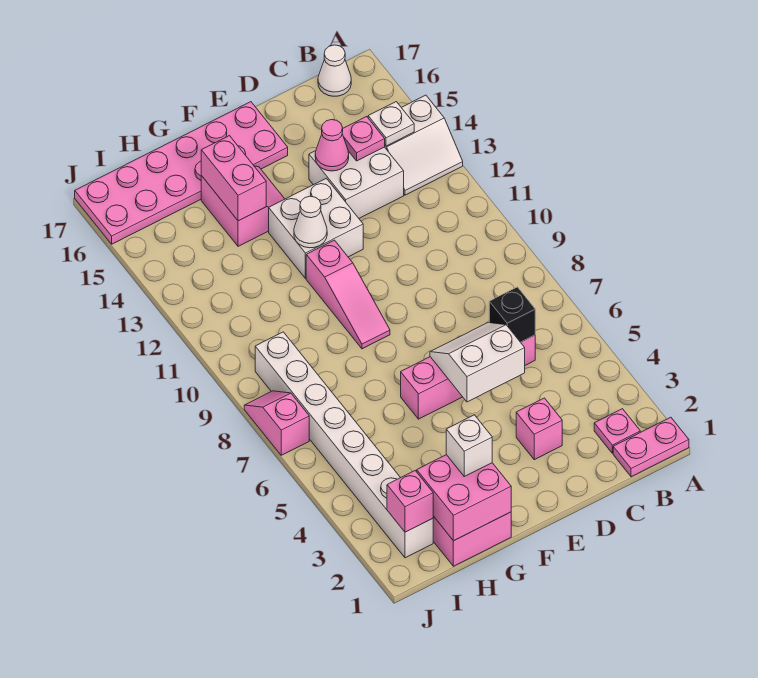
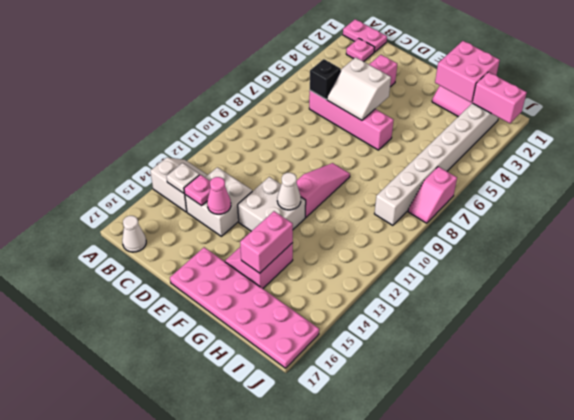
white brick G2 level 3 -> none
pink brick I2 level 2 -> pink brick I2:J2 level 2

